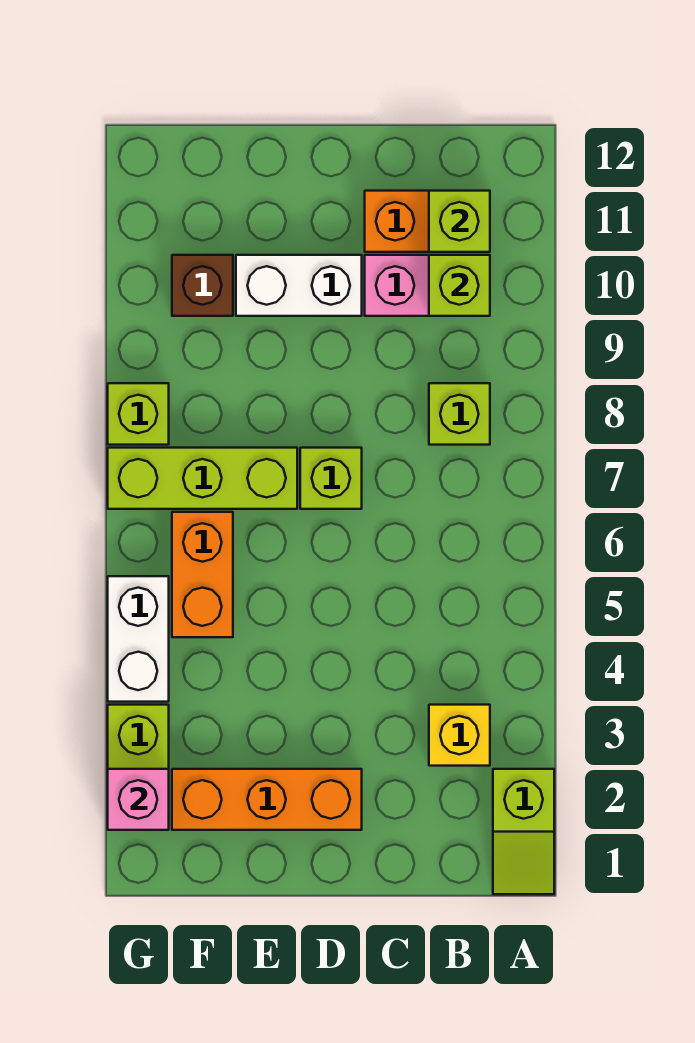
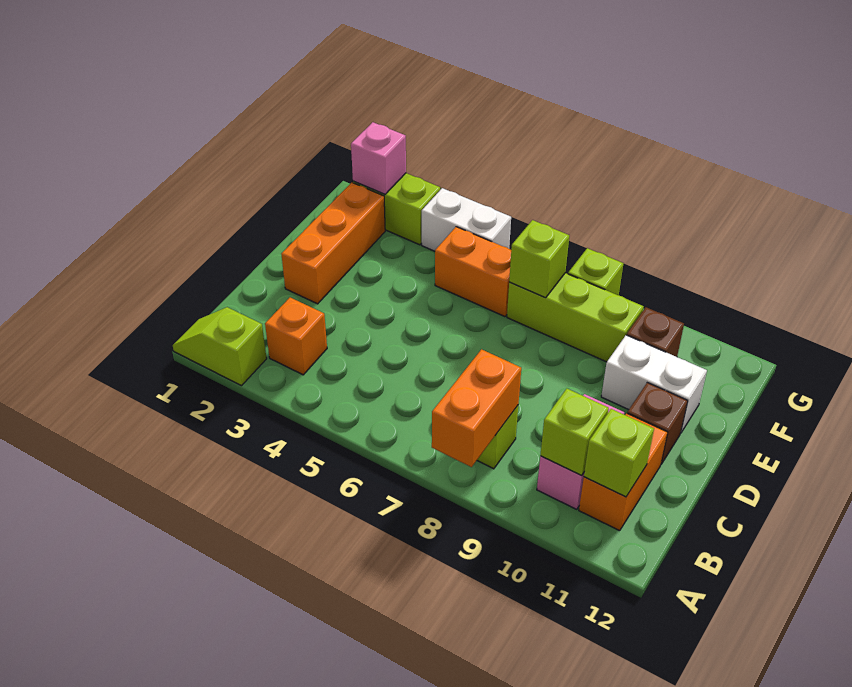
none -> orange brick A8:B8 level 2
yellow brick B3 level 1 -> orange brick B3 level 1
lime brick D7 level 1 -> lime brick F7 level 2
white brick D10:E10 level 1 -> white brick E10:E11 level 1
none -> brown brick D11 level 1
lime brick E7:G7 level 1 -> lime brick F7:F9 level 1

